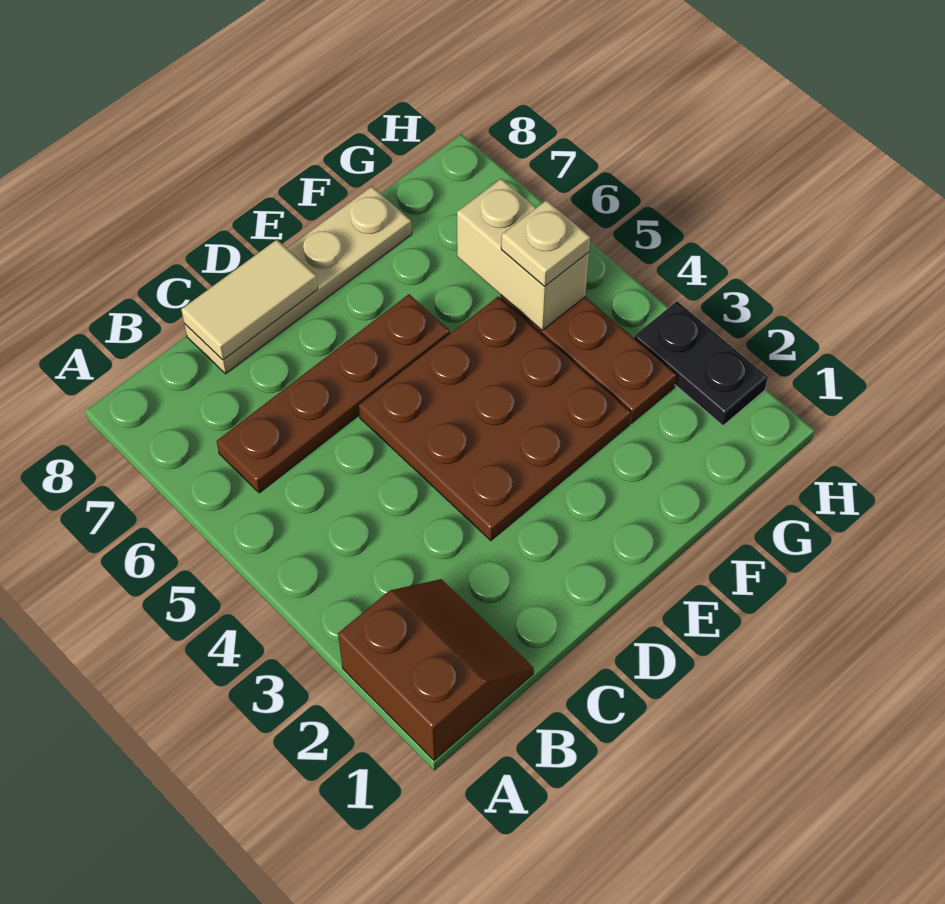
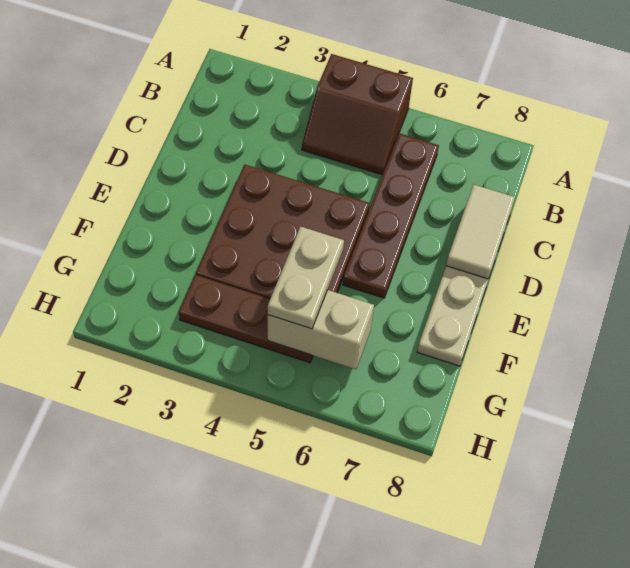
brown slope A1:B2 level 1 top A -> brown slope A4:B5 level 1 top A
tan plate G5 level 3 -> tan plate F5:G5 level 3
black plate H2:H3 level 1 -> none

